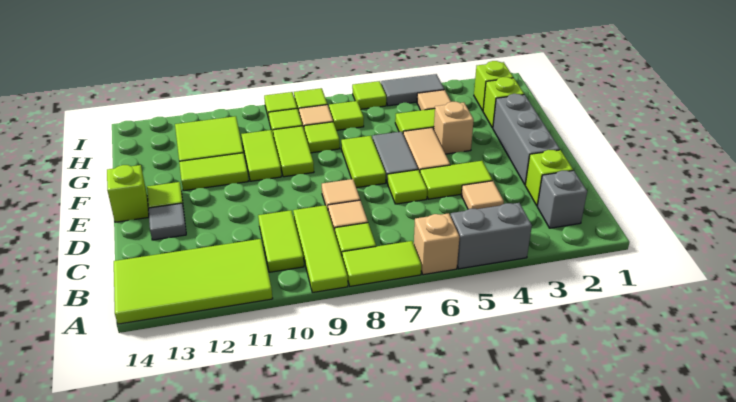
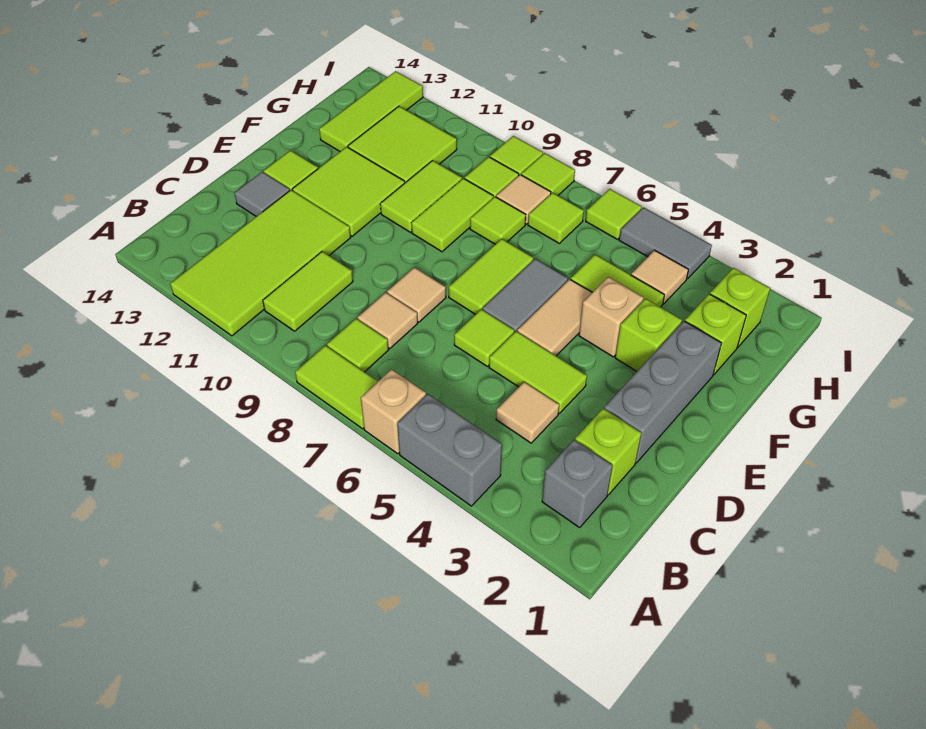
lime tile A9:C9 level 1 -> lime tile G13:I13 level 1
lime tile A11:B14 level 1 -> lime tile A11:D12 level 1
lime brick E14 level 1 -> lime brick F3 level 1
lime tile F11:F12 level 1 -> lime tile E11:F12 level 1

